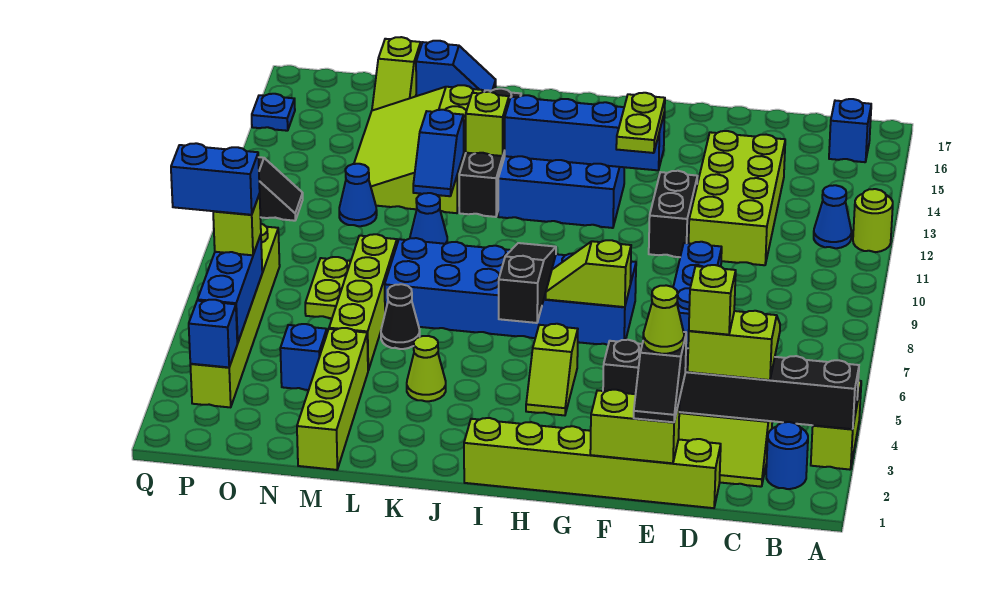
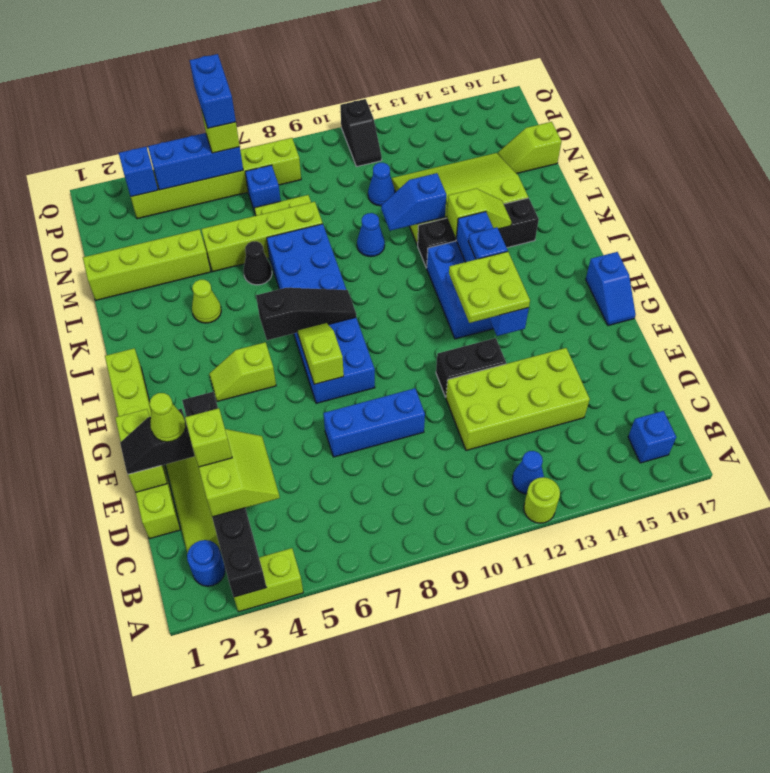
lime plate G12:G13 level 3 -> lime plate G12:H13 level 3
blue slope L17:M17 level 1 top M -> blue slope G17:H17 level 1 top H
blue brick N4 level 1 -> blue brick O7 level 1
blue plate Q15 level 1 -> blue plate I13 level 3

